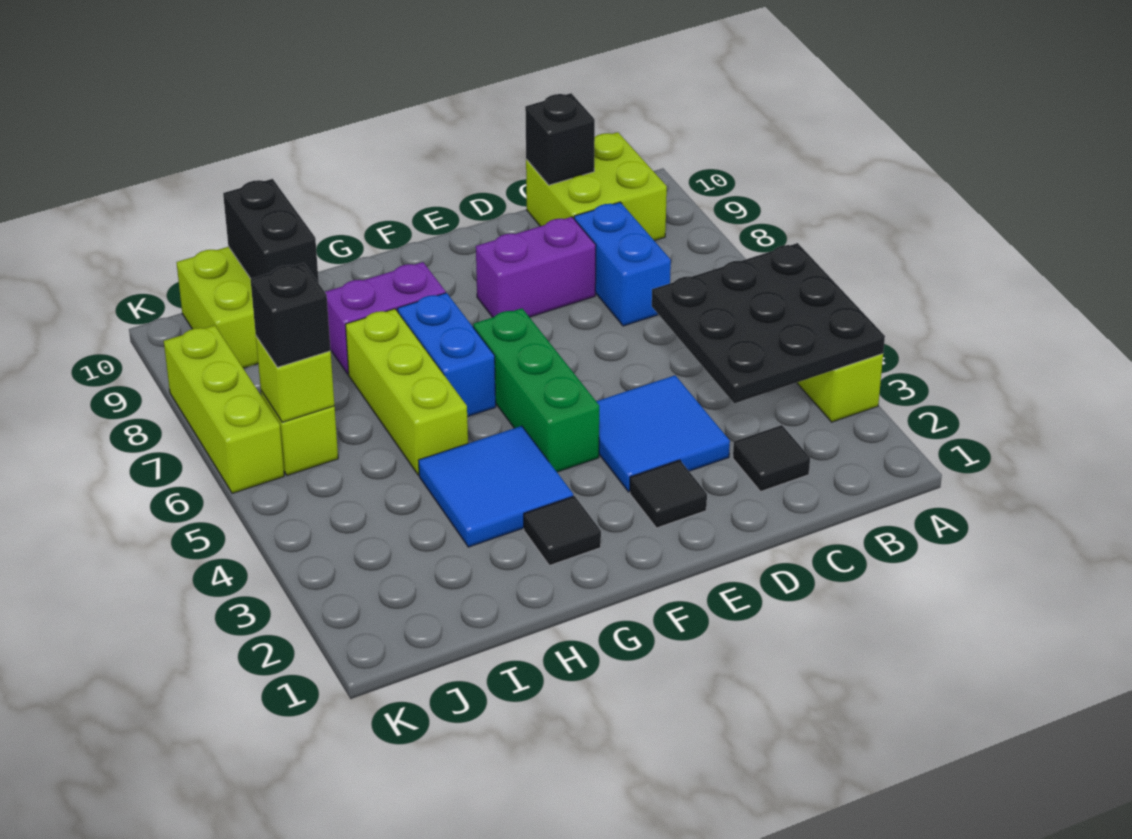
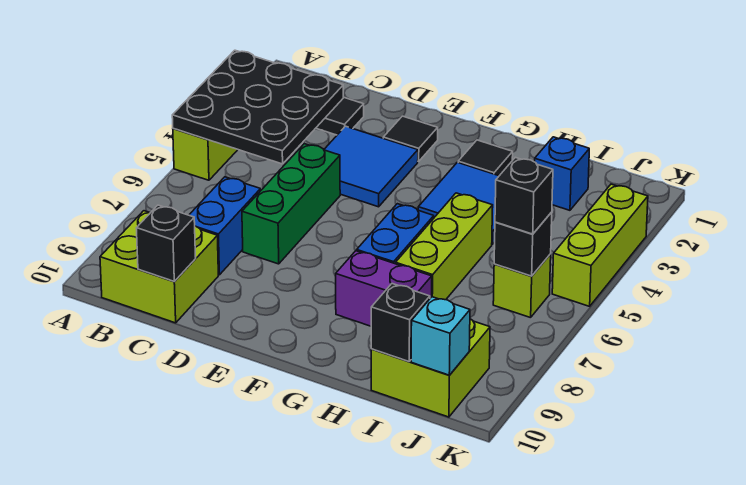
purple brick D8:E8 level 1 -> none
green brick F4:F6 level 1 -> green brick D5:D7 level 1
none -> blue brick I2 level 1
black brick I9:I10 level 2 -> black brick I10 level 2
lime brick J6 level 2 -> black brick J6 level 2
none -> cyan brick J10 level 2
lime brick K6:K8 level 1 -> lime brick K3:K5 level 1

